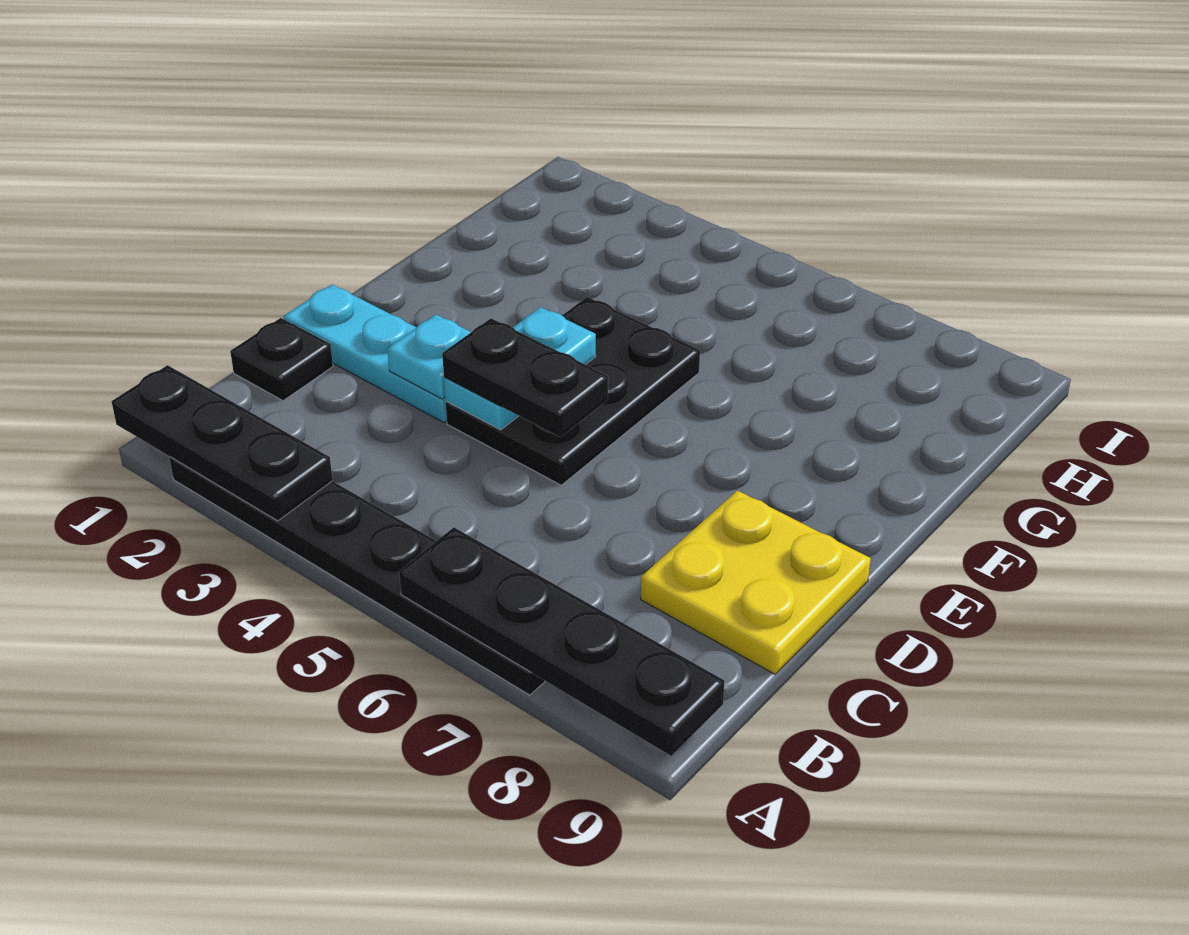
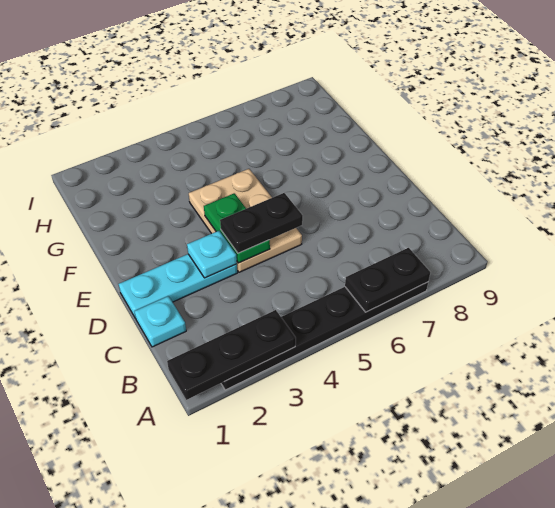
black plate A6:A9 level 2 -> black plate A6:A7 level 2
black plate C1 level 1 -> cyan plate C1 level 1
yellow plate C8:D9 level 1 -> none
black plate D4:F5 level 1 -> tan plate D4:F5 level 1
cyan plate D4:E4 level 2 -> green plate D4:E4 level 2

